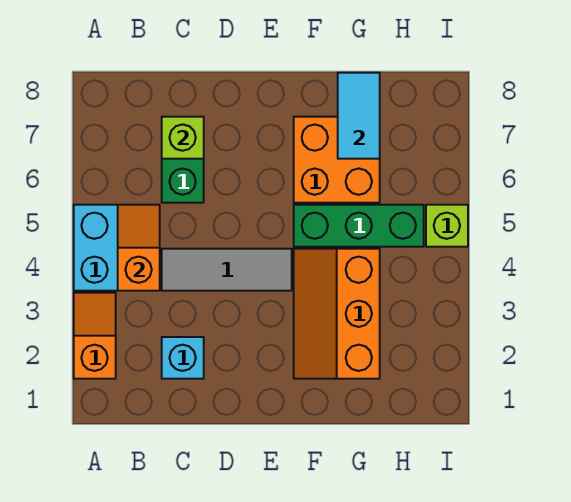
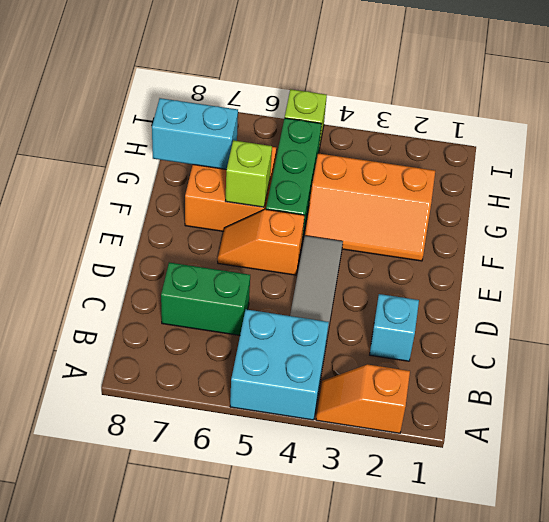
orange slope B4:B5 level 2 top 4 -> orange slope E5:E6 level 1 top 5
lime brick C7 level 2 -> lime brick F6 level 2
cyan tile G7:G8 level 2 -> cyan brick G7:G8 level 2

